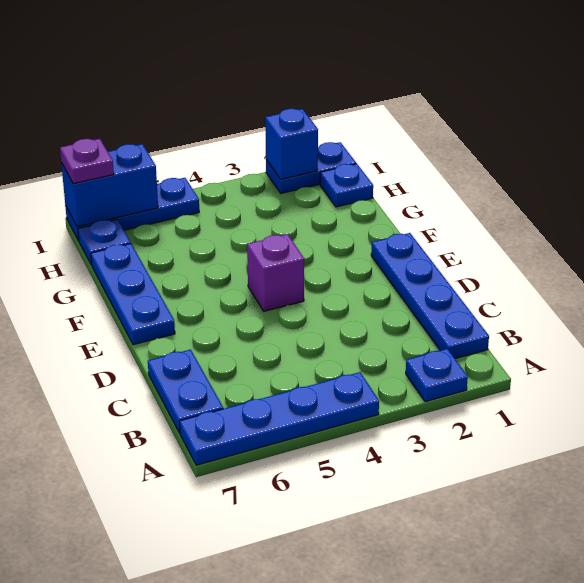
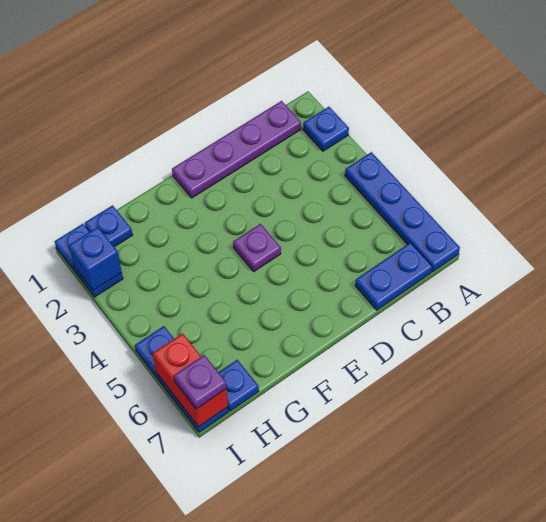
blue plate B1:E1 level 1 -> purple plate B1:E1 level 1
purple brick E4 level 1 -> purple plate E4 level 1
blue plate E7:G7 level 1 -> none
blue brick I6:I7 level 2 -> red brick I6:I7 level 2

